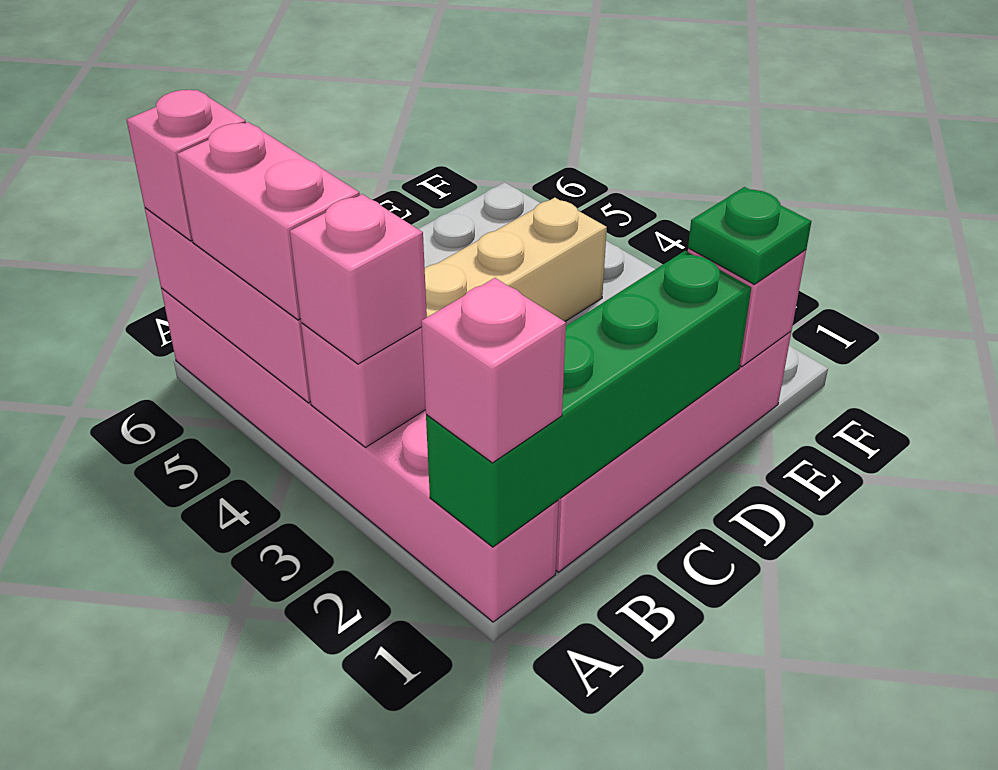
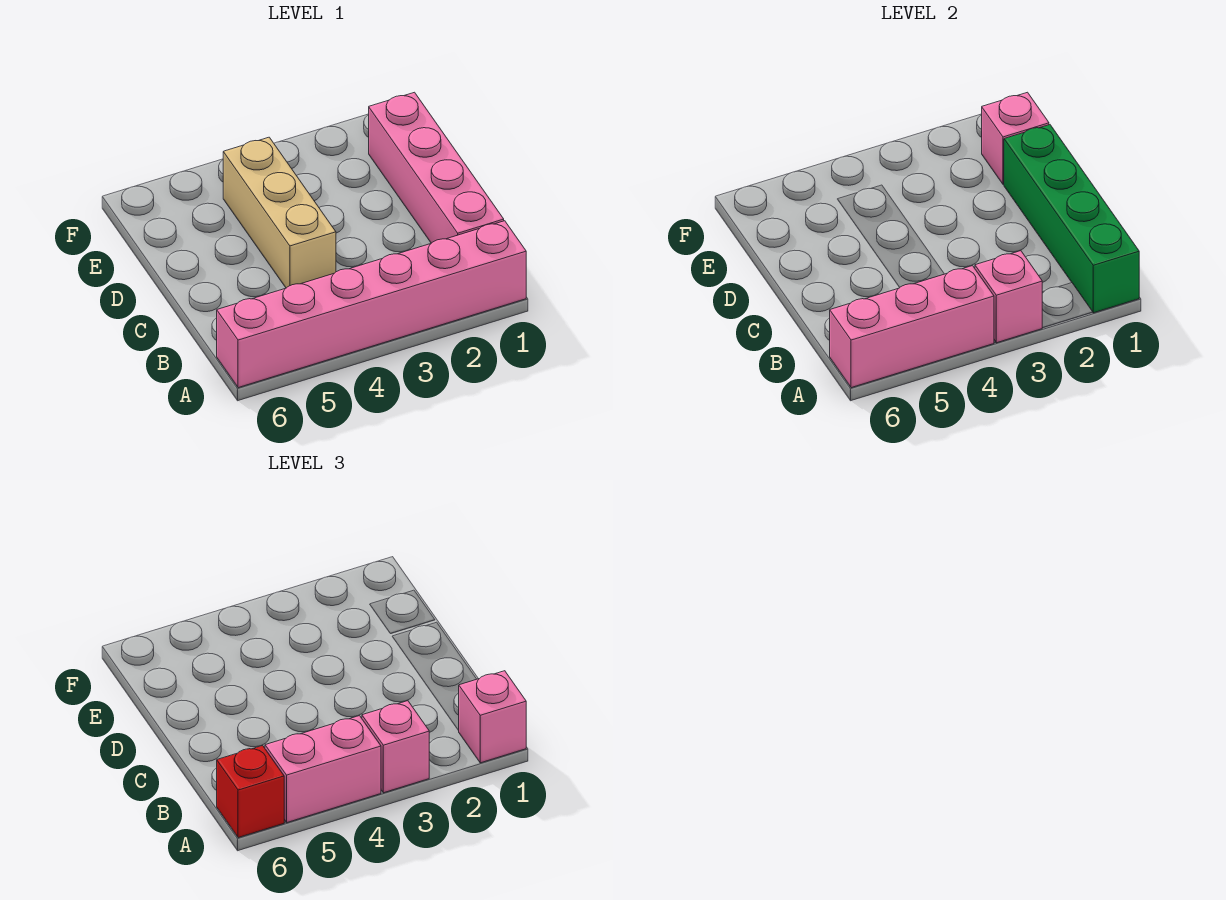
pink brick A6 level 3 -> red brick A6 level 3
green plate E1 level 3 -> none

